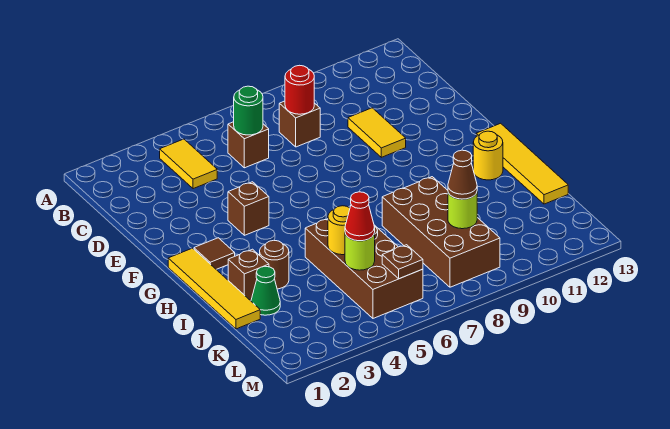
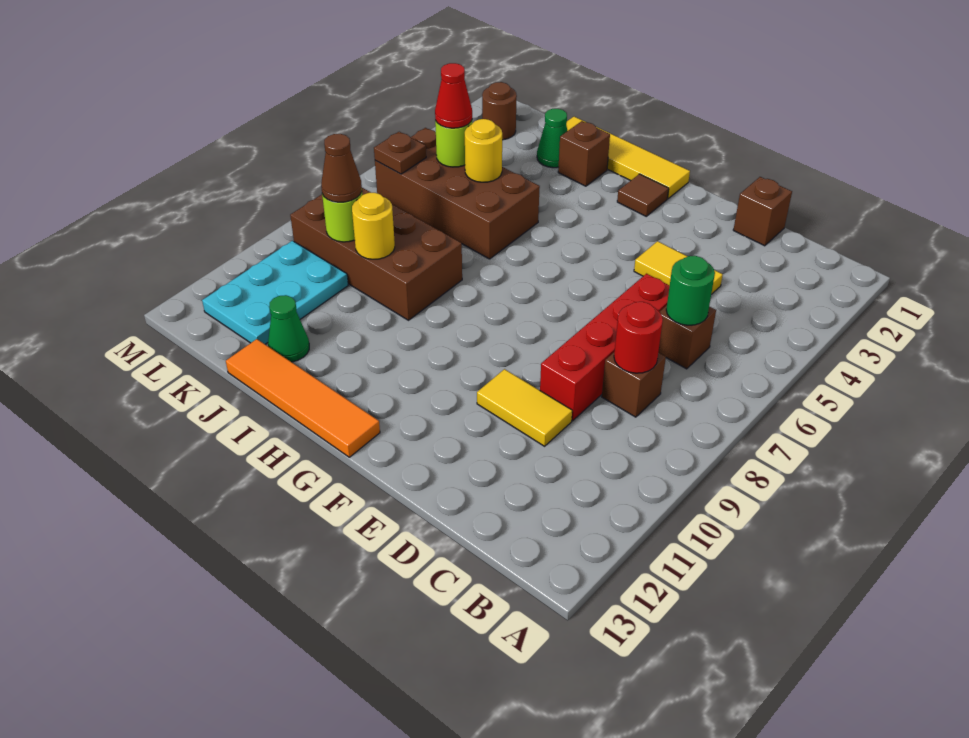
yellow tile B4:C4 level 1 -> yellow tile D4:E4 level 1
none -> red brick D6:D9 level 1
brown brick F4 level 1 -> brown brick D1 level 1
yellow tile G13:J13 level 1 -> orange tile G13:J13 level 1
yellow round brick H12 level 1 -> yellow round brick J9 level 2
brown round brick I3 level 1 -> brown round brick L2 level 1
none -> green cone J12 level 1
none -> cyan plate K10:L12 level 1

